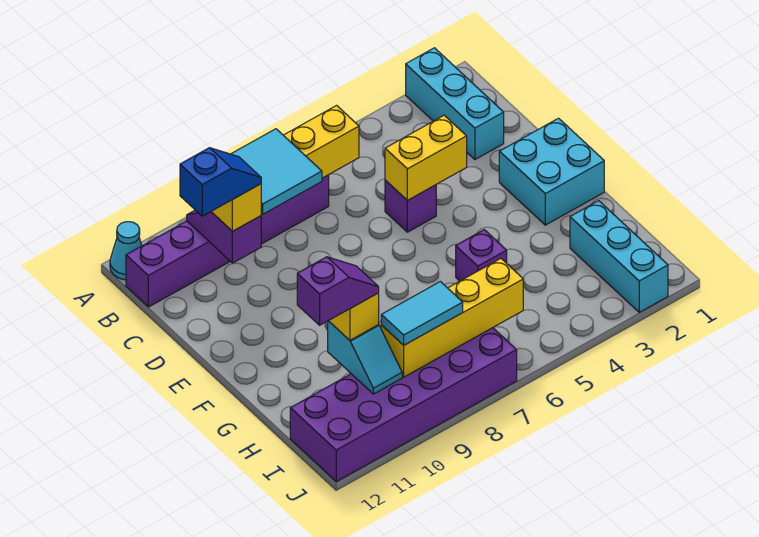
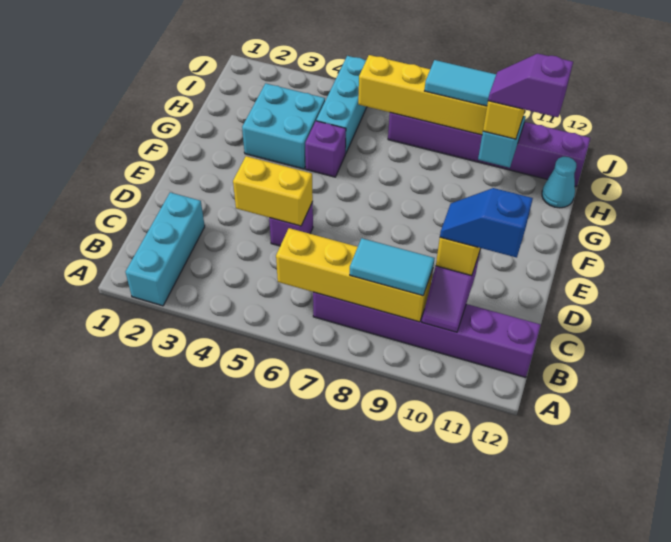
cyan cone A12 level 1 -> cyan cone H12 level 1
cyan tile B8:C9 level 3 -> cyan tile B8:B9 level 3
cyan brick E1:F2 level 1 -> cyan brick G3:H4 level 1
cyan brick H2:J2 level 1 -> cyan brick H5:J5 level 1
purple brick I7:J12 level 1 -> purple brick I7:I12 level 1

